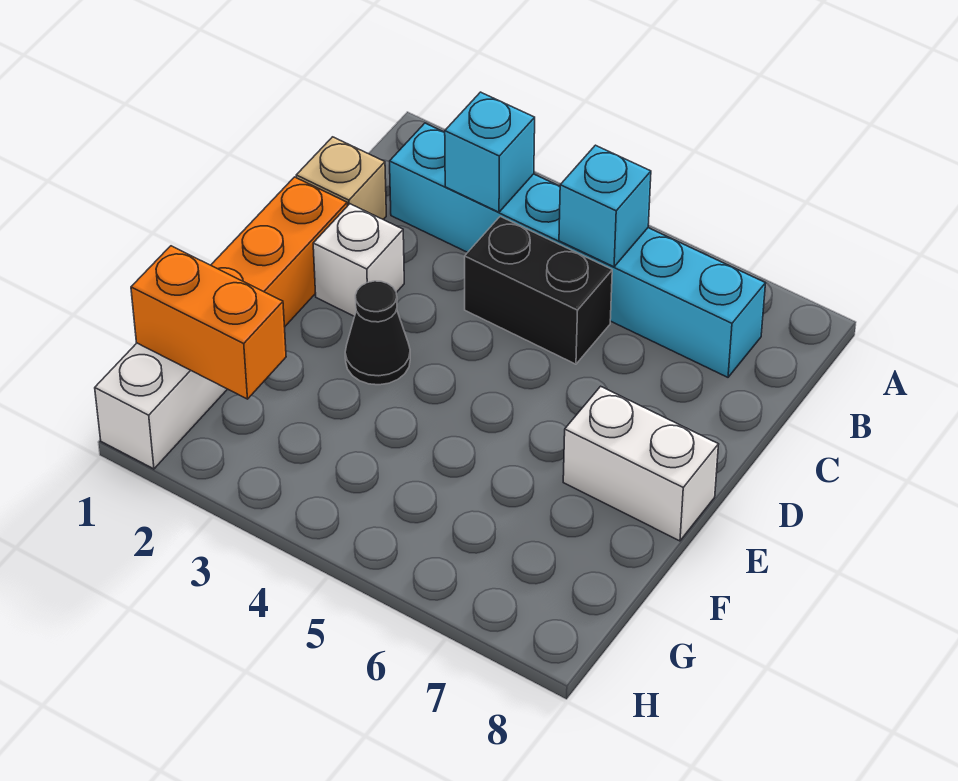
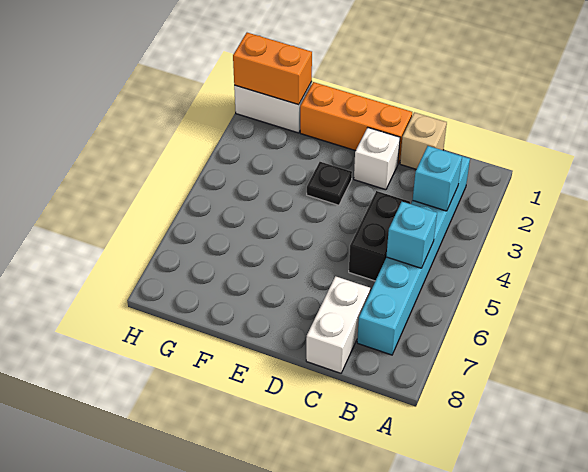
black cone E3 level 1 -> black plate E3 level 1
white brick E7:E8 level 1 -> white brick C7:C8 level 1
orange brick G1:G2 level 2 -> orange brick G1:H1 level 2

